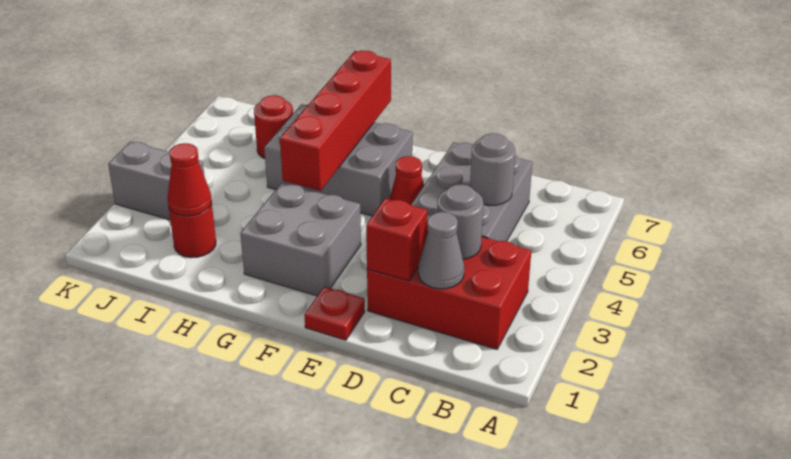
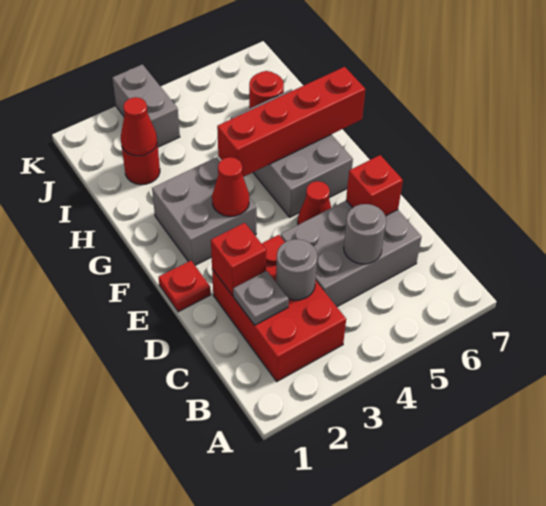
grey cone C2 level 2 -> grey plate C2 level 2
none -> red brick D6 level 2
none -> red cone F3 level 2

